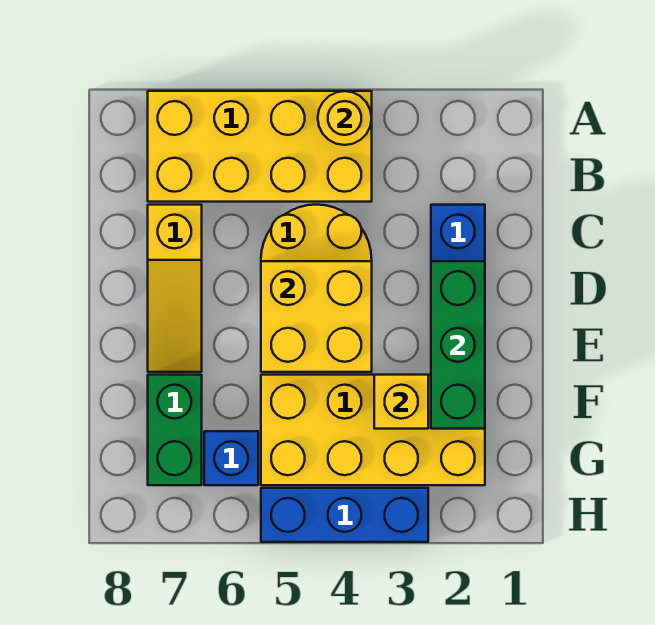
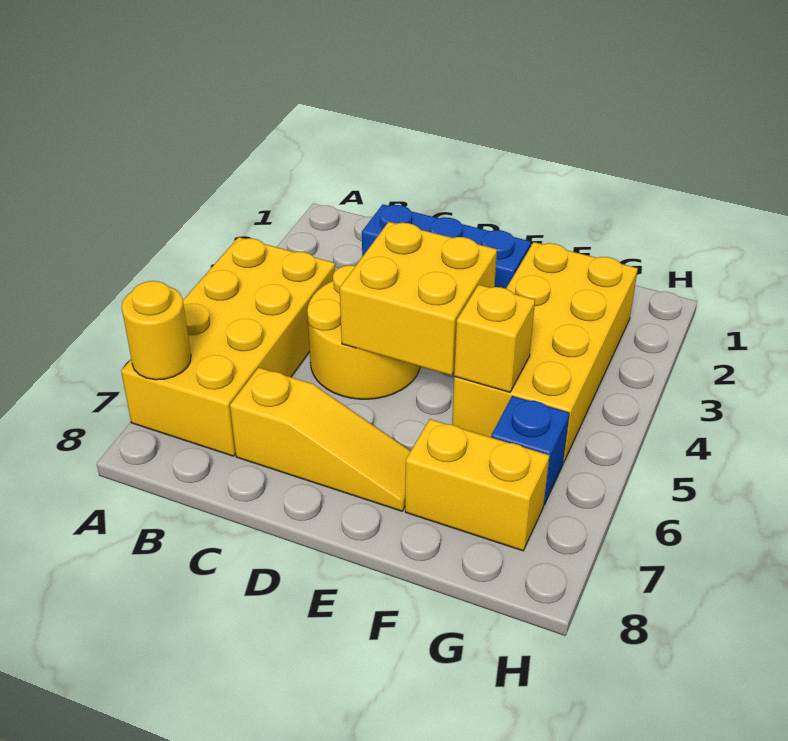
yellow round brick A4 level 2 -> yellow round brick A7 level 2
green brick D2:F2 level 2 -> none
yellow brick F3 level 2 -> yellow brick F5 level 2
green brick F7:G7 level 1 -> yellow brick F7:G7 level 1
blue brick H3:H5 level 1 -> none

